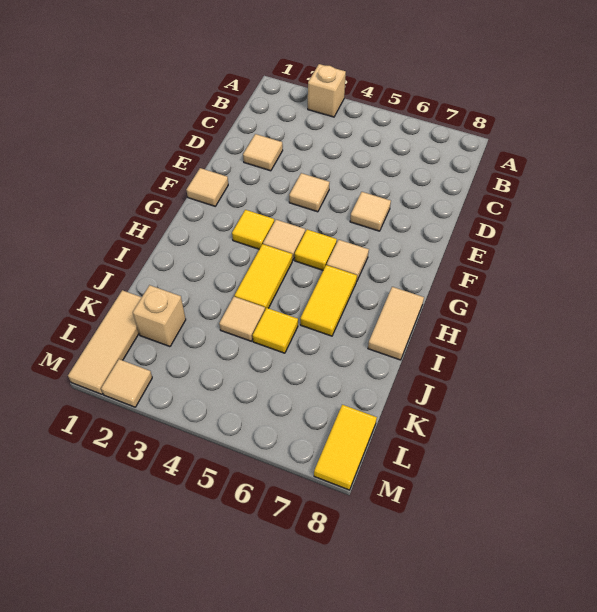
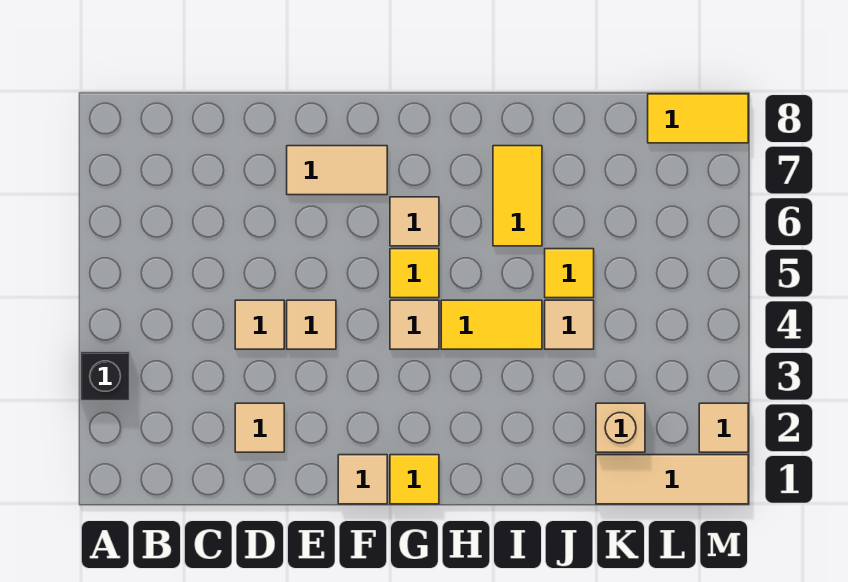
tan brick A3 level 1 -> black brick A3 level 1
tan tile E6 level 1 -> tan tile D4 level 1
yellow tile G3 level 1 -> yellow tile G1 level 1
yellow tile H6:I6 level 1 -> yellow tile I6:I7 level 1
tan tile H8:I8 level 1 -> tan tile E7:F7 level 1

